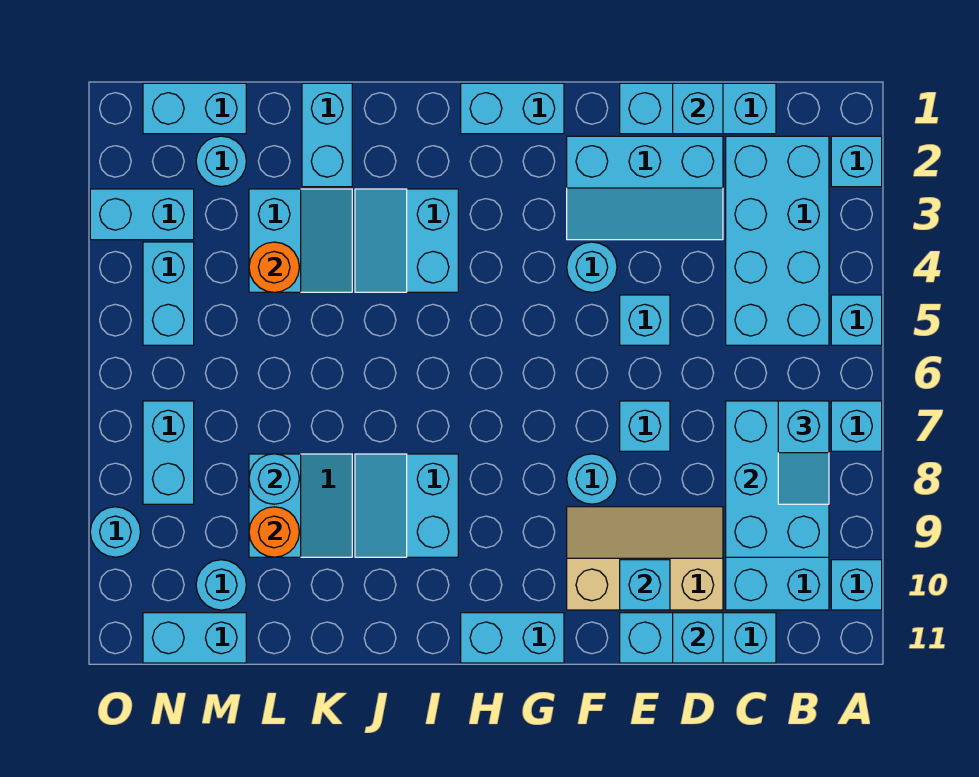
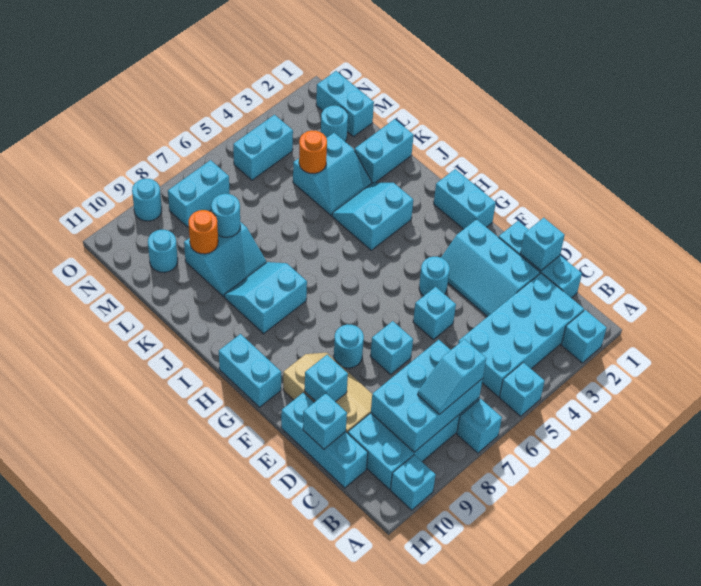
cyan brick M11:N11 level 1 -> none
cyan brick N3:O3 level 1 -> none

